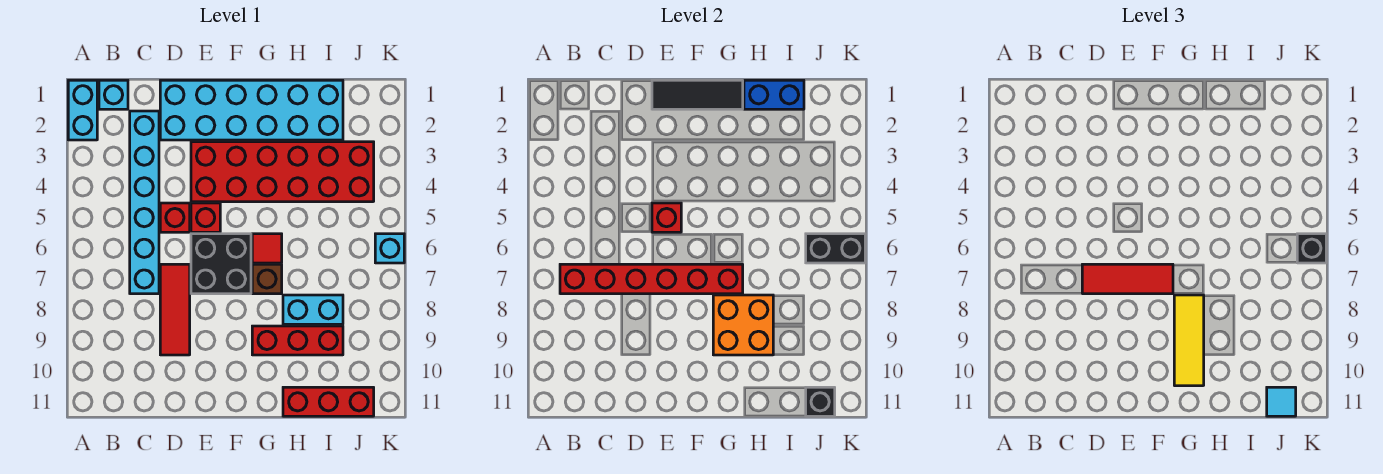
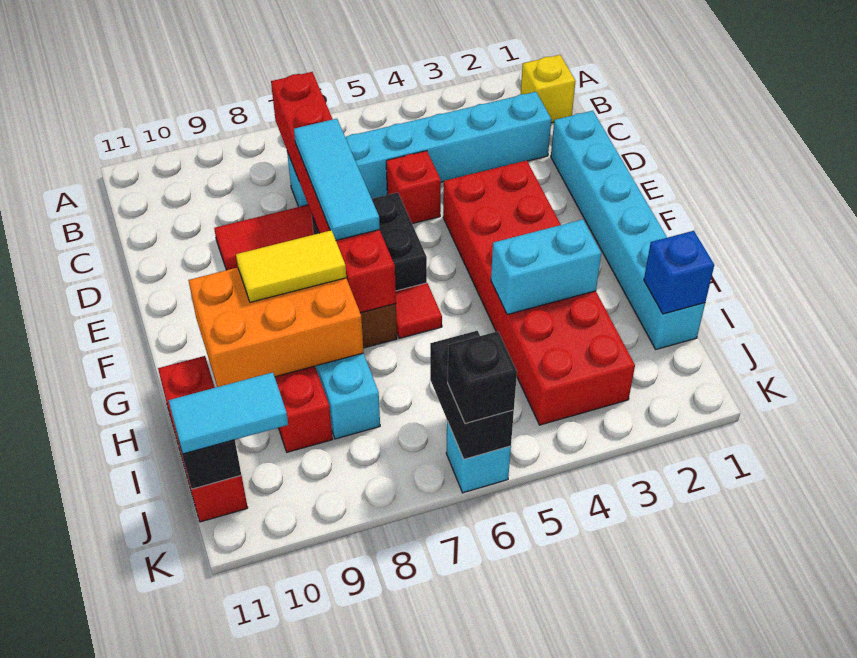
cyan brick A1:A2 level 1 -> cyan brick H3:H4 level 2
cyan brick B1 level 1 -> yellow brick B1 level 1
cyan brick D1:I2 level 1 -> cyan brick D1:I1 level 1
red tile D7:F7 level 3 -> cyan tile D7:F7 level 3
black tile E1:G1 level 2 -> none
red brick E5 level 1 -> none
red brick E5 level 2 -> none
orange brick G8:H9 level 2 -> orange brick G8:H10 level 2
yellow tile G8:G10 level 3 -> yellow tile G8:G9 level 3
blue brick H1:I1 level 2 -> blue brick I1 level 2
cyan tile J11 level 3 -> cyan tile J10:J11 level 3

